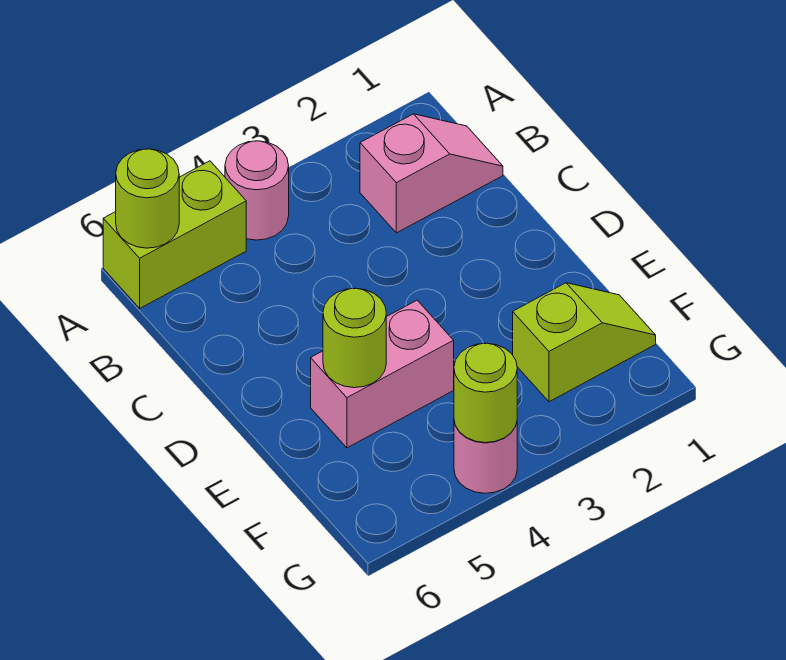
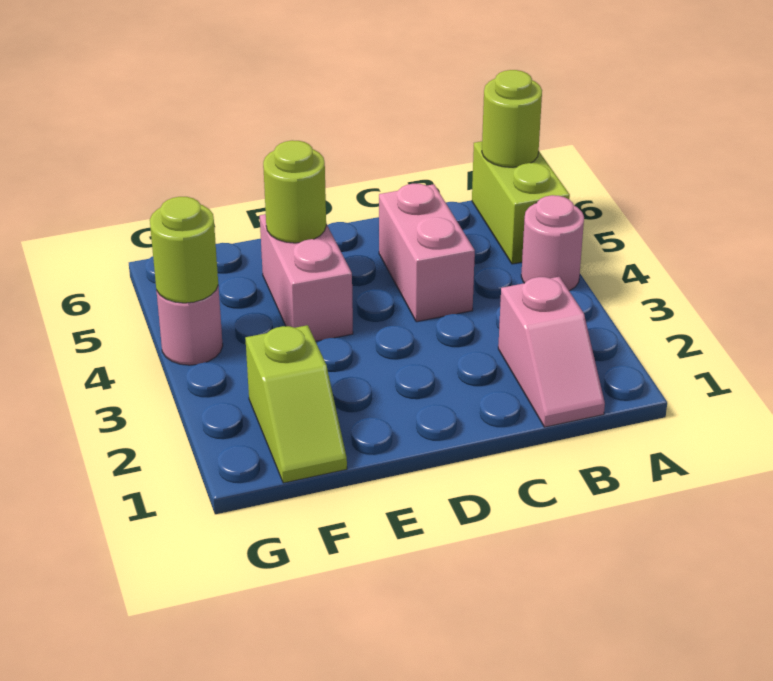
none -> pink brick C4:C5 level 1

